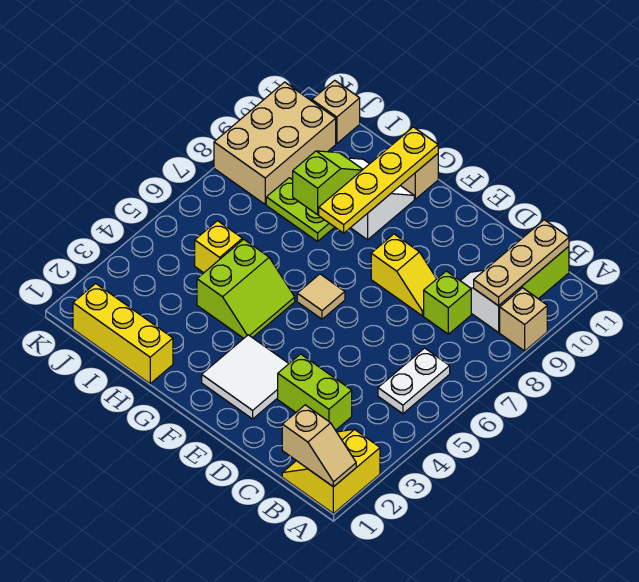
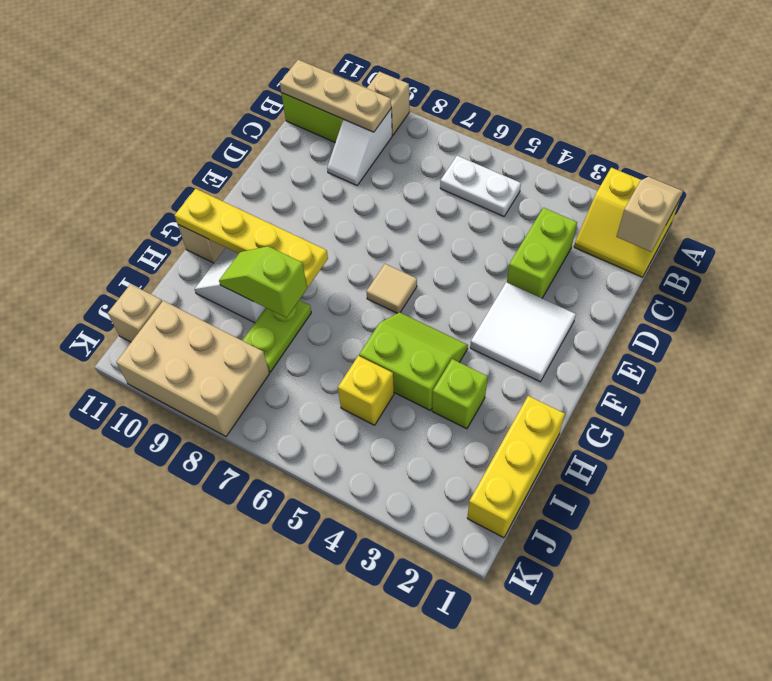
lime brick C8 level 1 -> lime brick H3 level 1
yellow slope D8:E8 level 1 top E -> none

